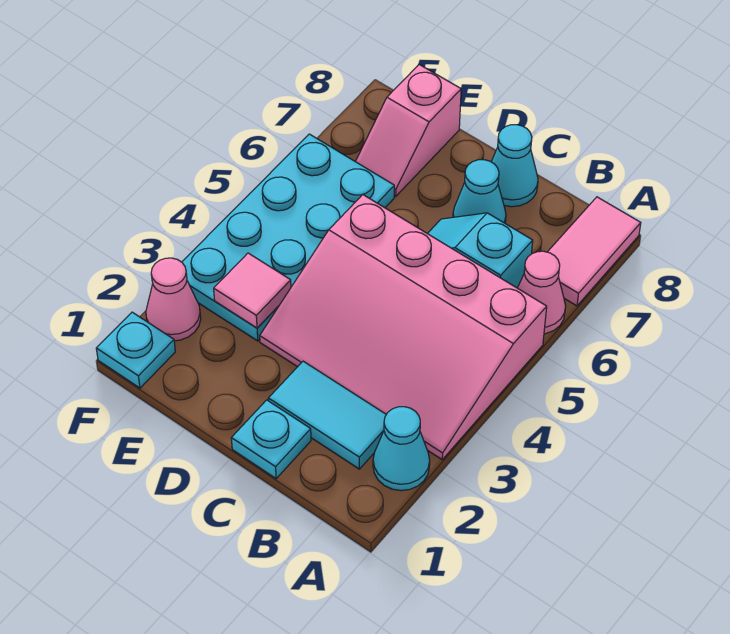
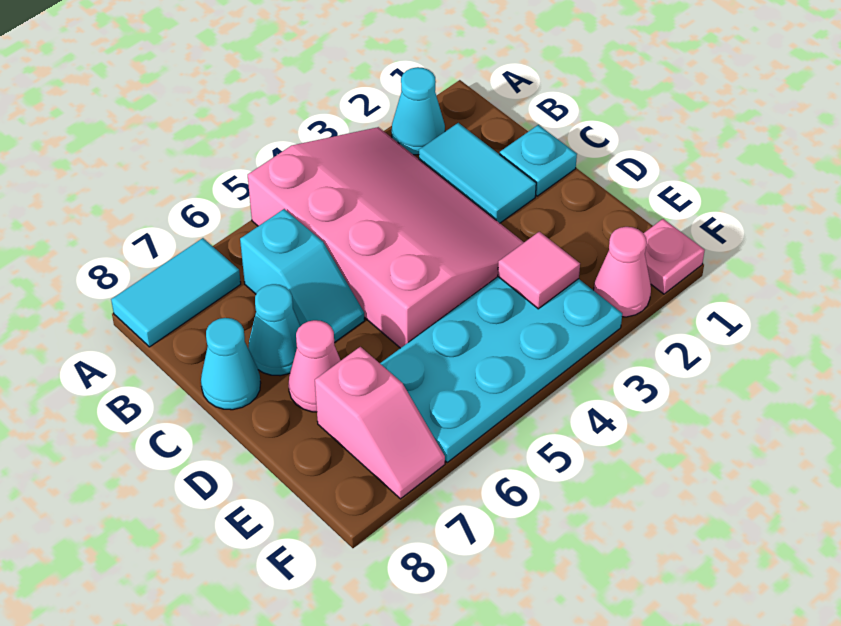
pink cone A6 level 1 -> pink cone D7 level 1
pink tile A7:A8 level 1 -> cyan tile A7:A8 level 1
pink slope E7:E8 level 1 top 8 -> pink slope E7:F7 level 1 top E
cyan plate F1 level 1 -> pink plate F1 level 1

